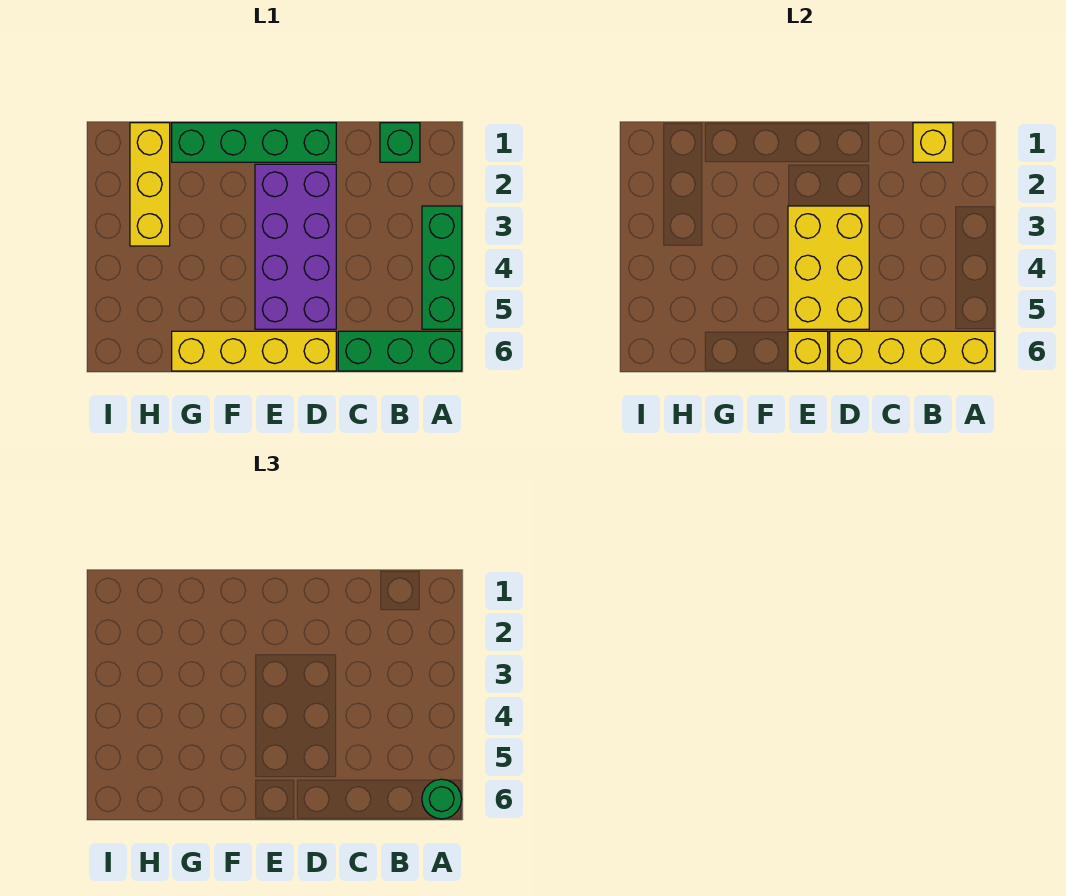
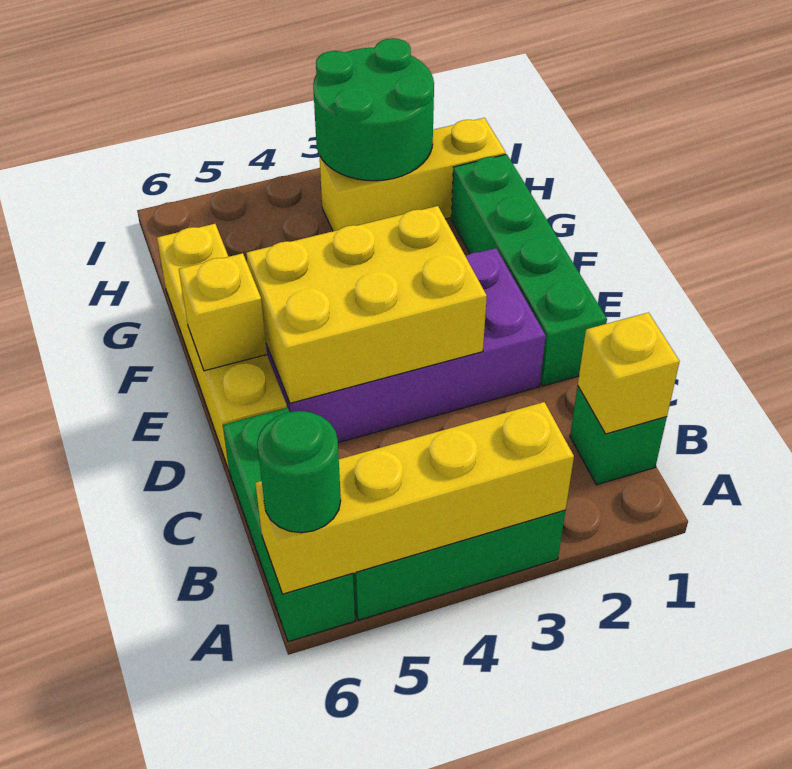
yellow brick A6:D6 level 2 -> yellow brick A3:A6 level 2
none -> green round brick H2:I3 level 2

